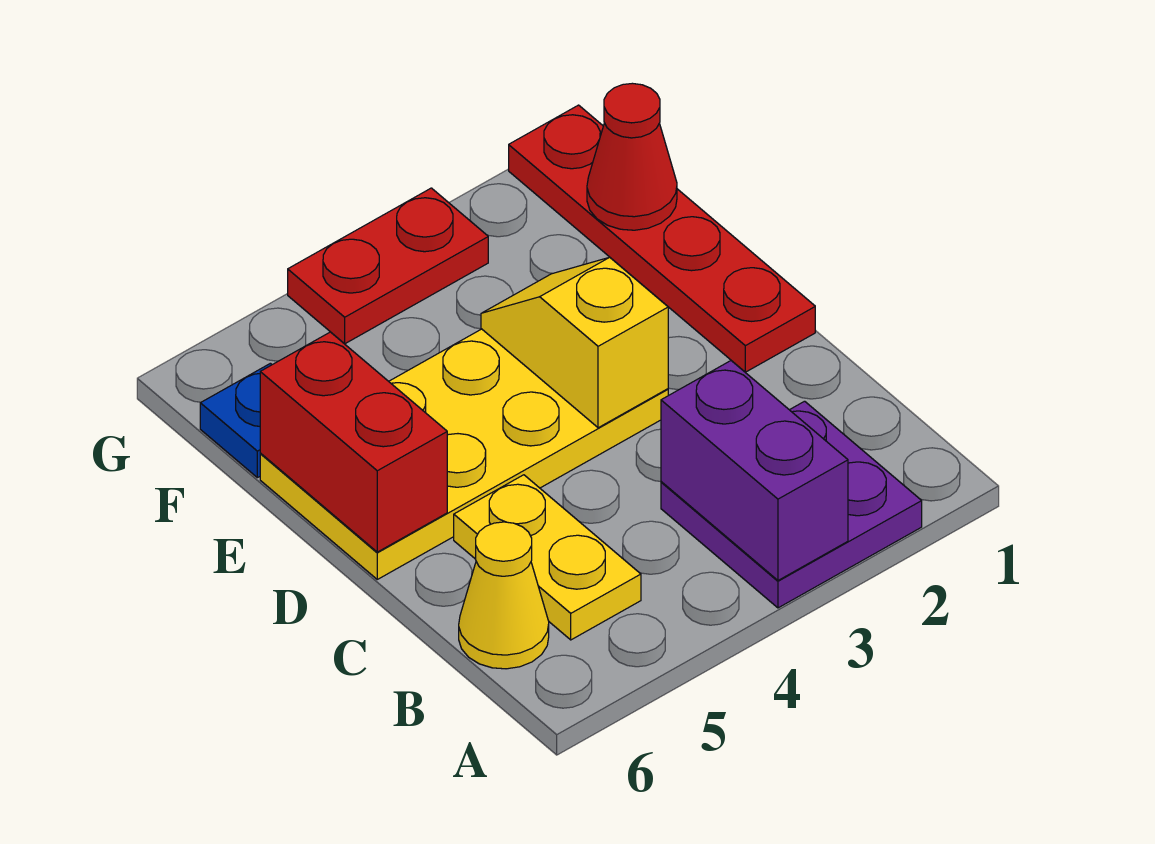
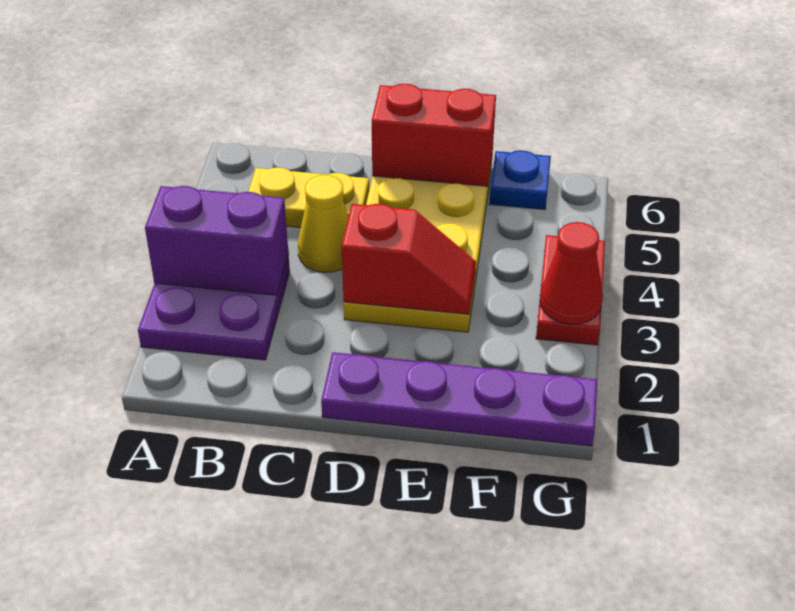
yellow cone B6 level 1 -> yellow cone C4 level 1
red plate D1:G1 level 1 -> purple plate D1:G1 level 1
yellow slope D3:E3 level 2 top D -> red slope D3:E3 level 2 top D
red cone F1 level 2 -> red cone G3 level 2

